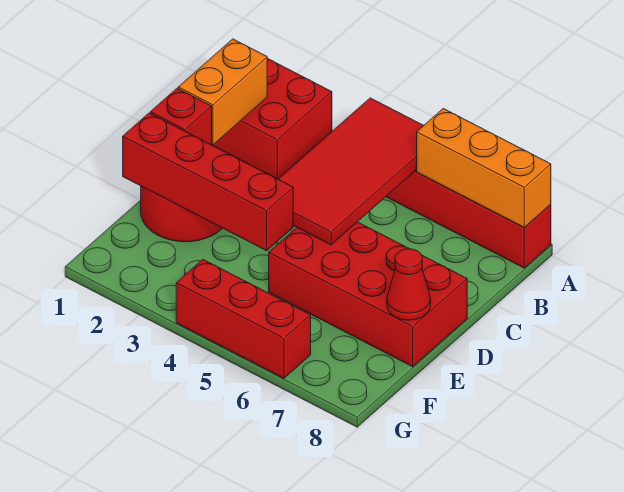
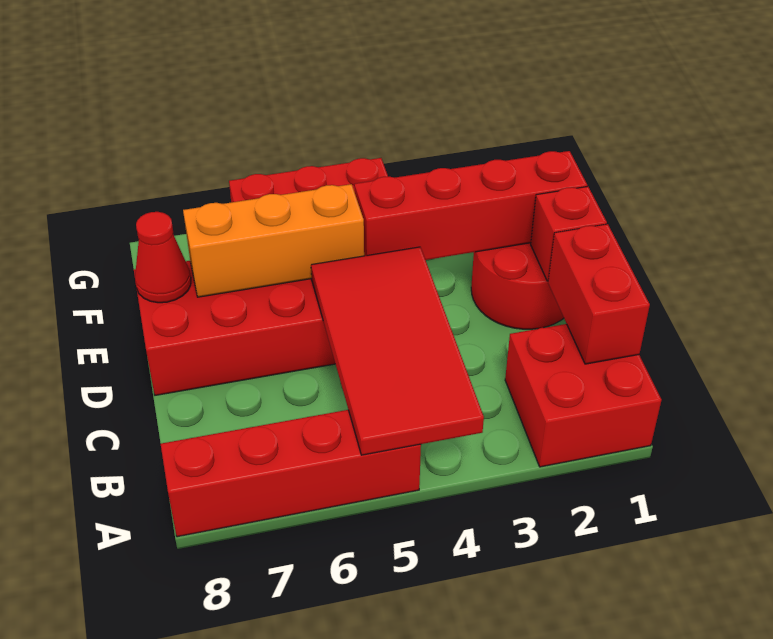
orange brick A6:A8 level 2 -> orange brick E5:E7 level 2
orange brick B1:C1 level 2 -> red brick B1:C1 level 2

